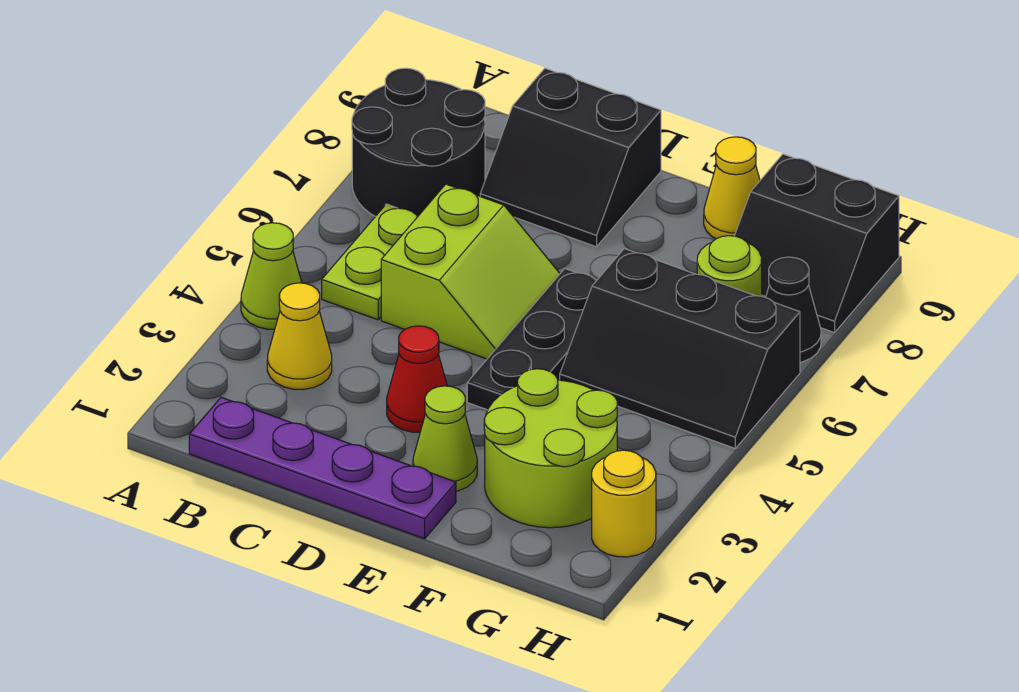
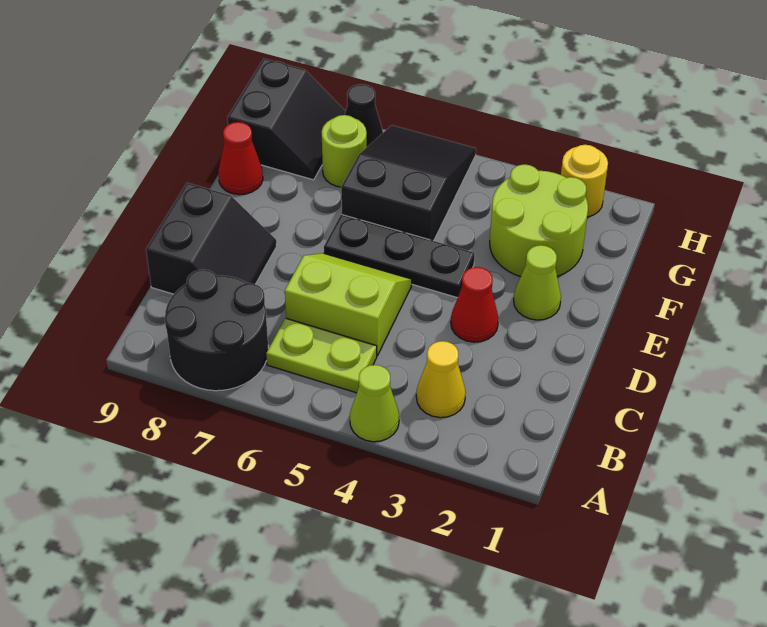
purple plate B1:E1 level 1 -> none
black slope F5:H6 level 1 top 6 -> black slope F5:H6 level 1 top F
yellow cone F9 level 1 -> red cone F9 level 1

